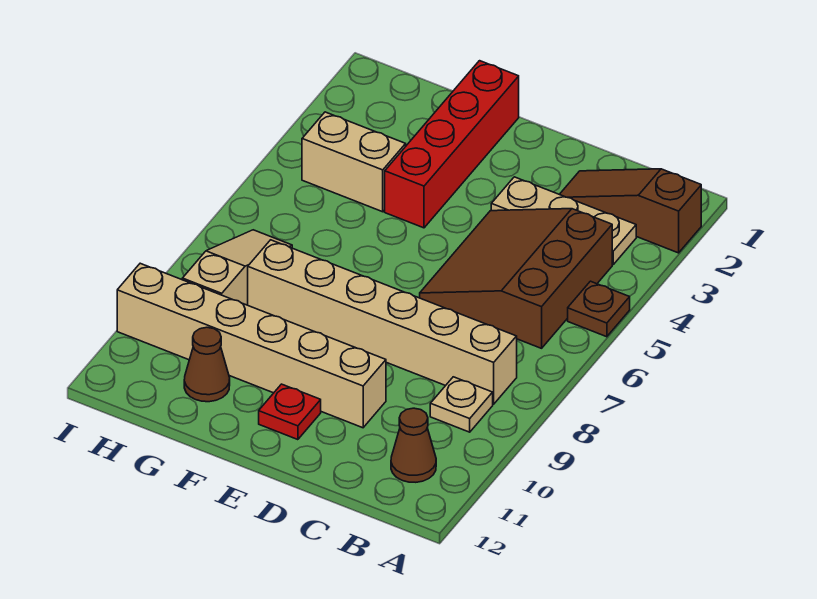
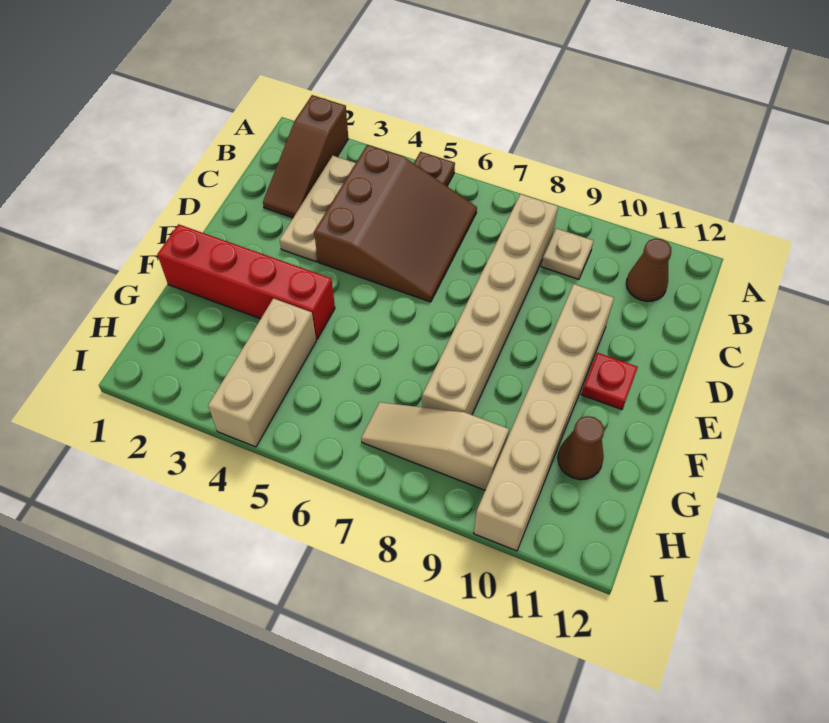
brown slope B4:D6 level 1 top B -> brown slope B4:D6 level 1 top 4
tan brick G4:H4 level 1 -> tan brick G4:I4 level 1

